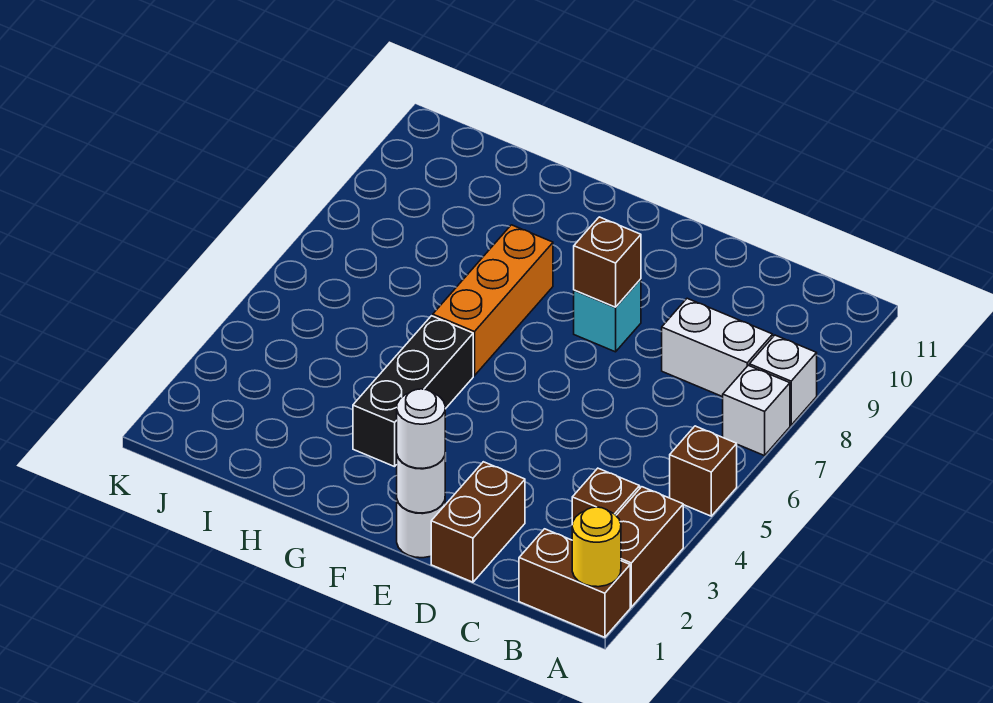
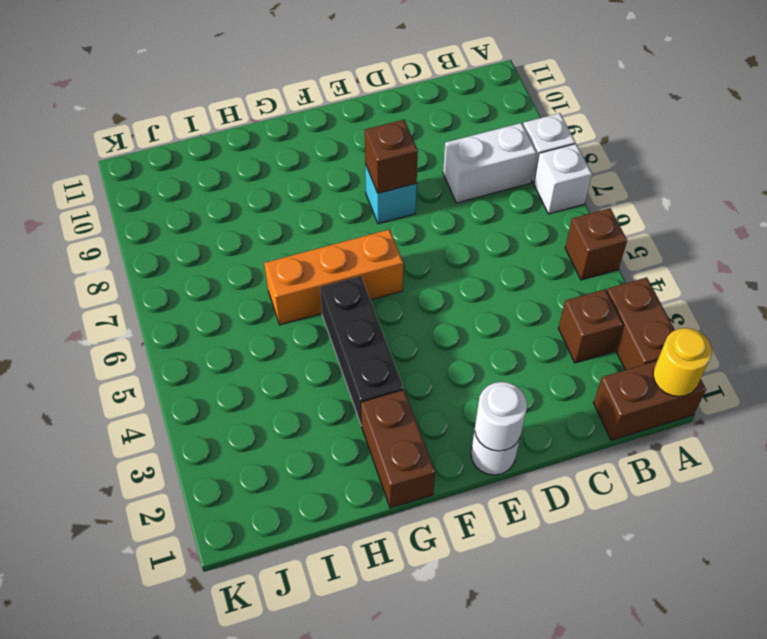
brown brick D1:D2 level 1 -> brown brick G1:G2 level 1
white round brick E1 level 3 -> none
orange brick G6:G8 level 1 -> orange brick F6:H6 level 1

